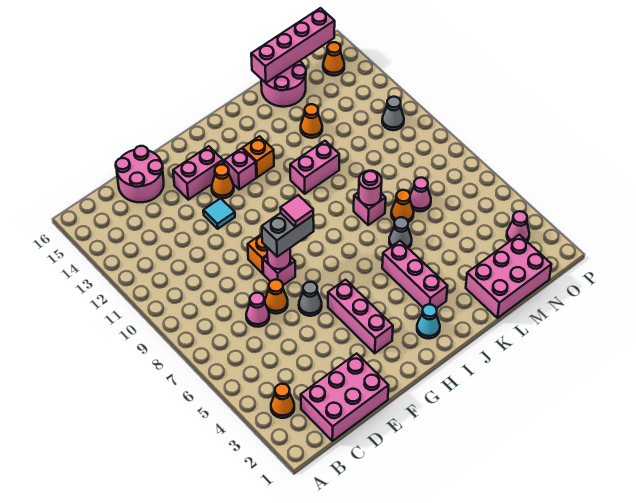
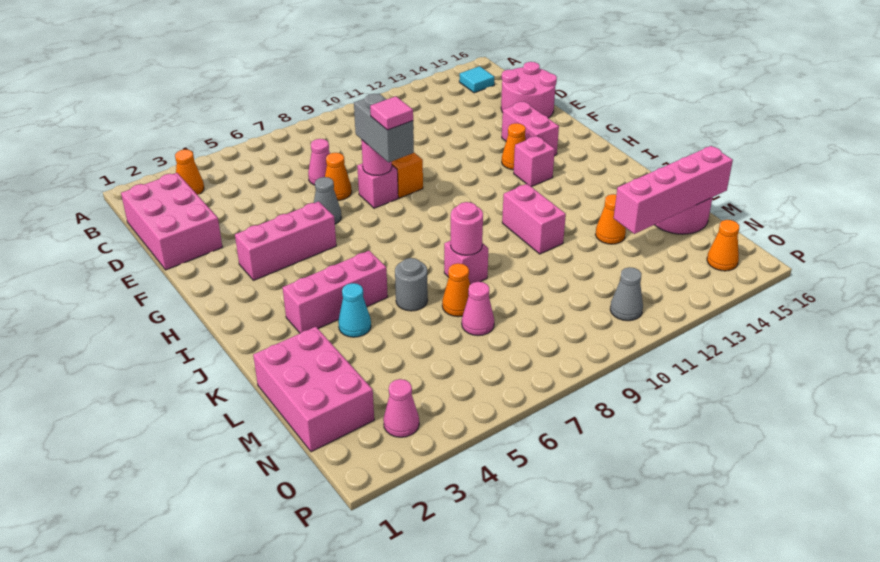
cyan tile F12 level 1 -> cyan tile B15 level 1
cyan cone I2 level 1 -> cyan cone K4 level 1
orange brick I13 level 1 -> none
grey cone K6 level 1 -> grey round brick K6 level 1
pink brick L16:O16 level 2 -> pink brick M13:M16 level 2

